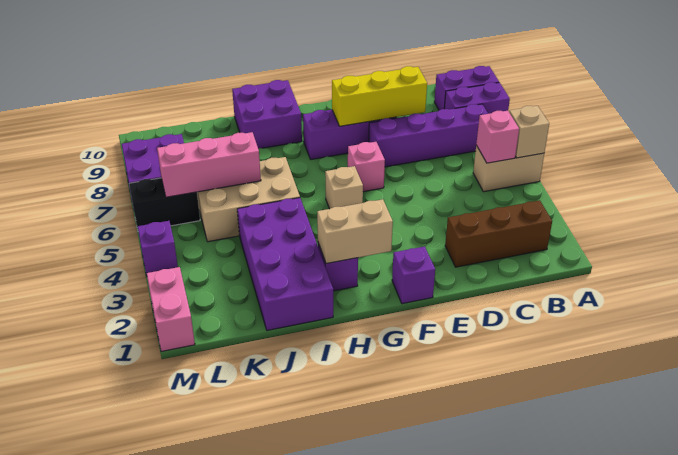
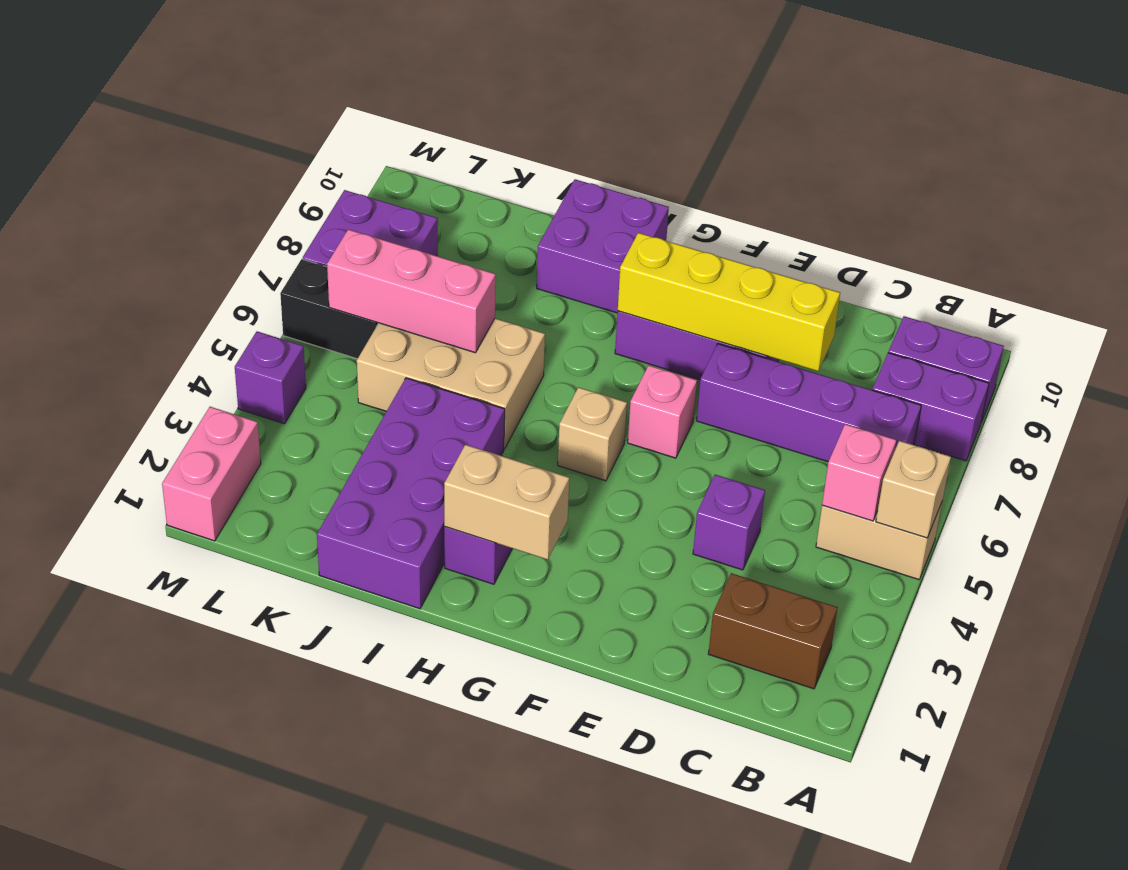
brown brick B2:D2 level 1 -> brown brick B2:C2 level 1
yellow brick D8:F8 level 2 -> yellow brick D8:G8 level 2
purple brick F1 level 1 -> purple brick D4 level 1

